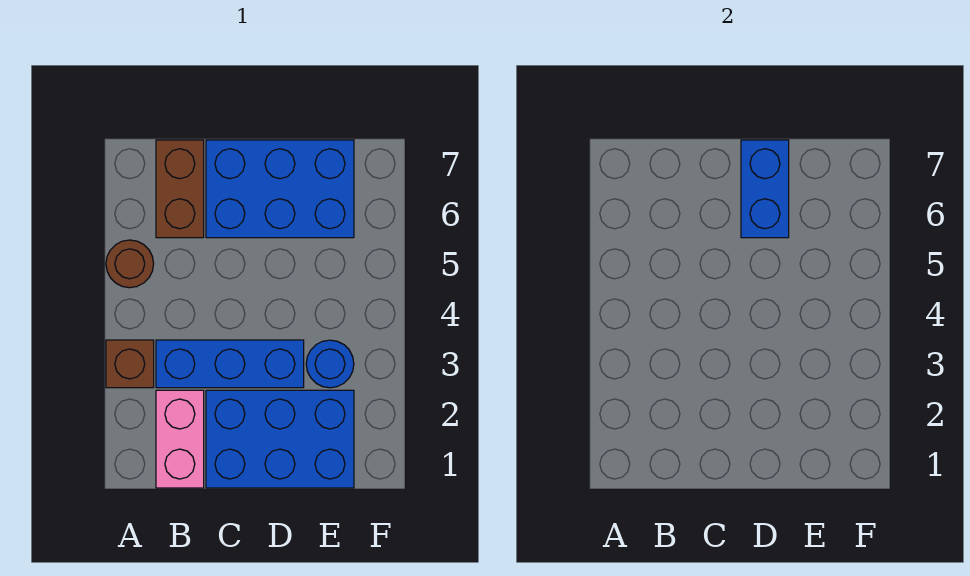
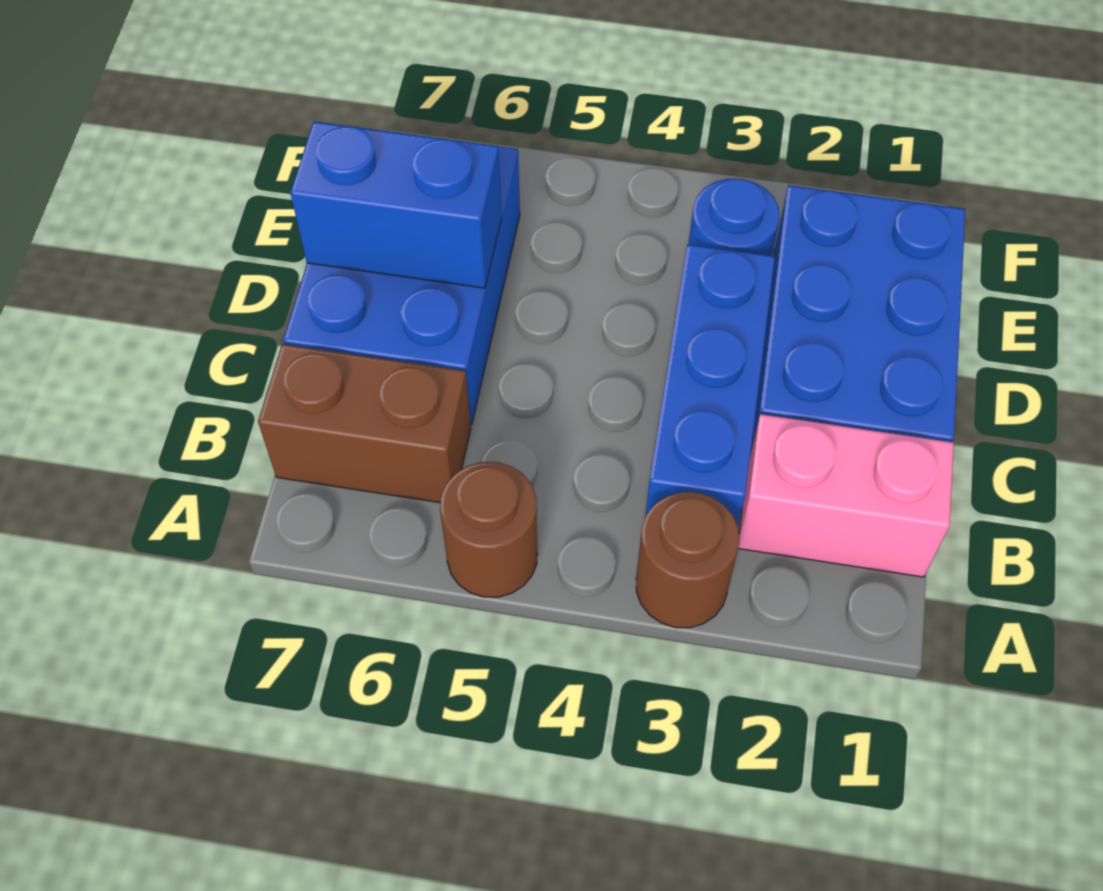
brown brick A3 level 1 -> brown round brick A3 level 1

